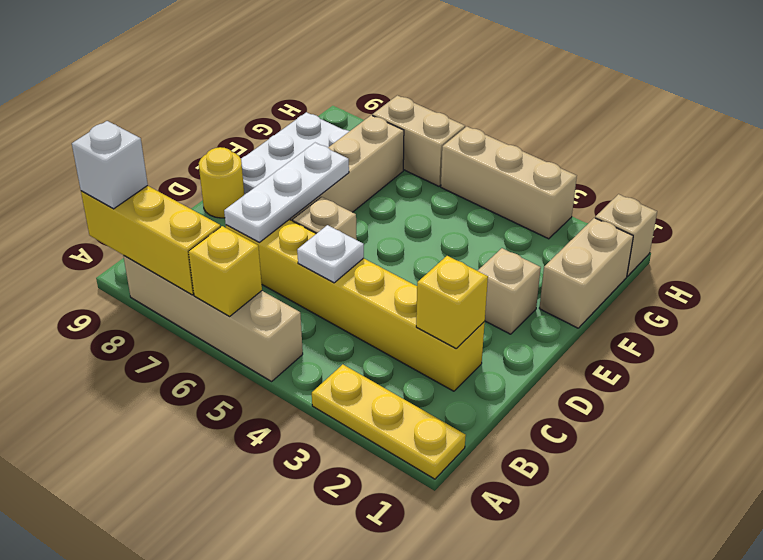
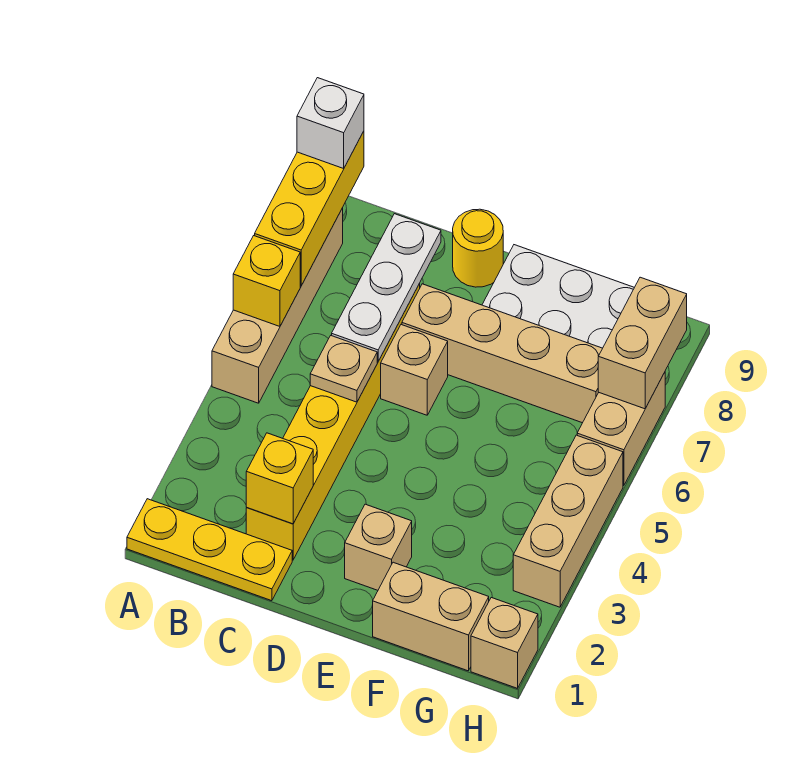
yellow plate A1:A3 level 1 -> yellow plate A1:C1 level 1
white plate C5 level 2 -> tan plate C5 level 2
white plate C7:E7 level 2 -> white plate C6:C8 level 2
none -> tan brick H7:H8 level 2

